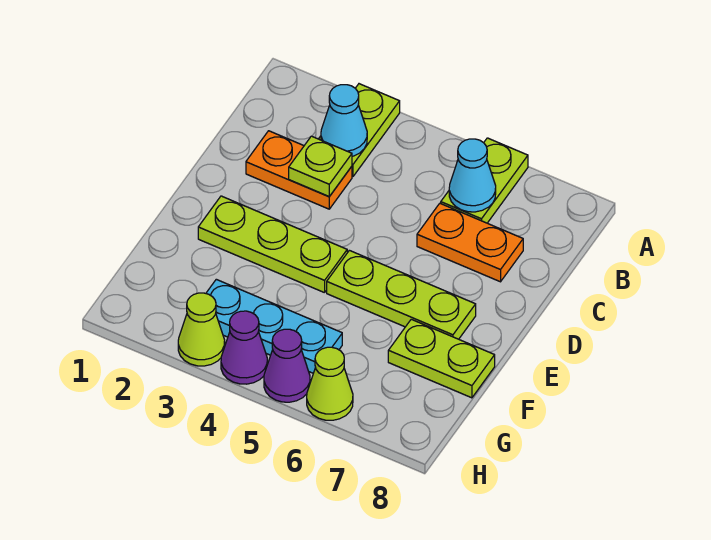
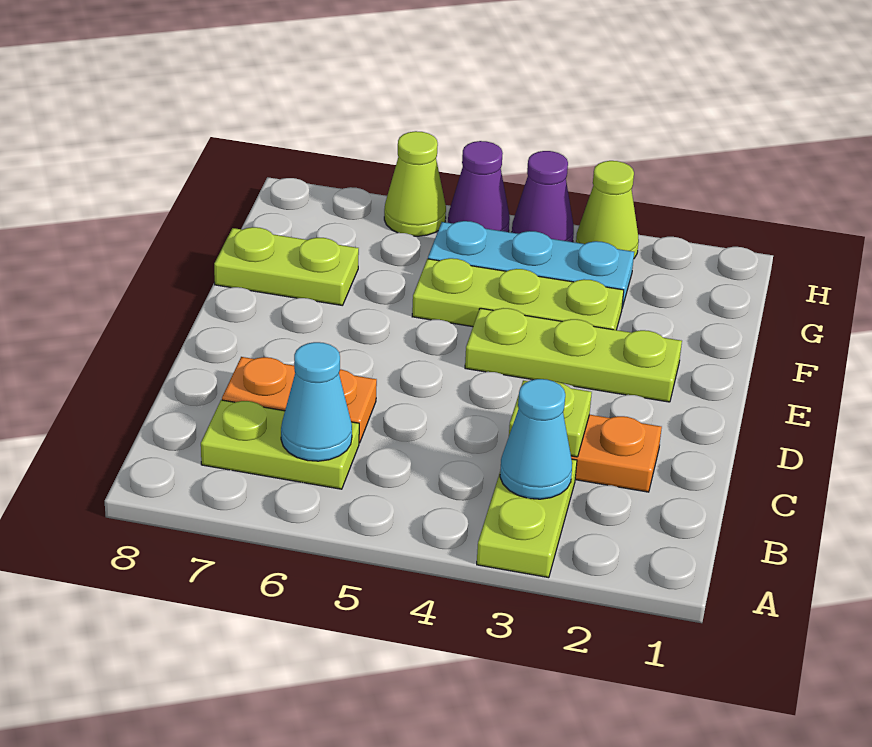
lime plate A6:B6 level 1 -> lime plate B6:B7 level 1
lime plate E5:E7 level 1 -> lime plate F3:F5 level 1

